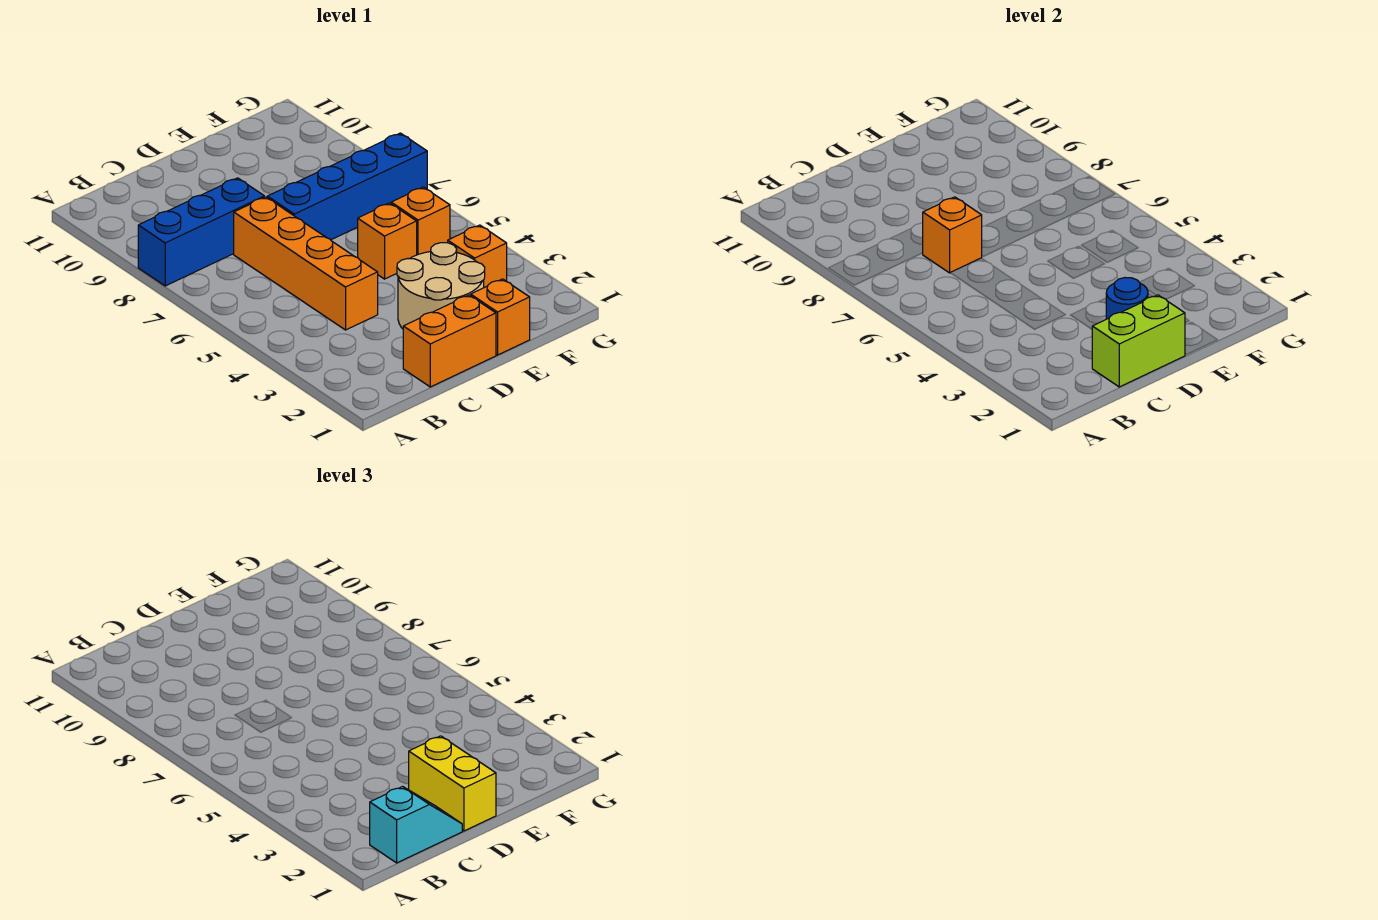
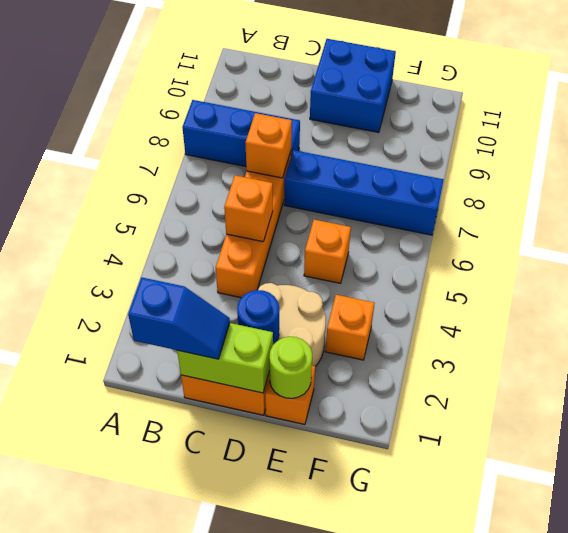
cyan slope B1:C1 level 3 top B -> blue slope B1:C1 level 3 top B
yellow brick D1:D2 level 3 -> none
none -> blue brick D10:E11 level 1
none -> lime round brick E1 level 2
orange brick F5 level 1 -> orange brick C5 level 2

